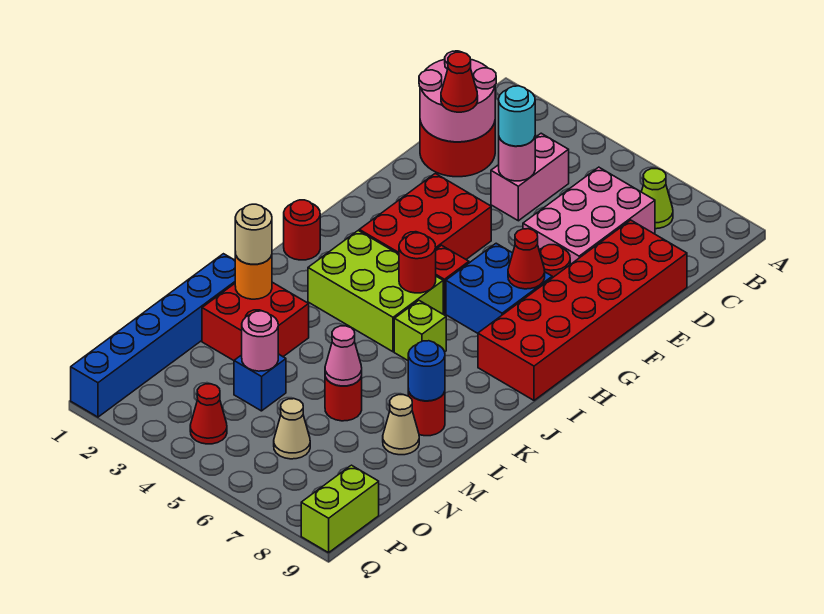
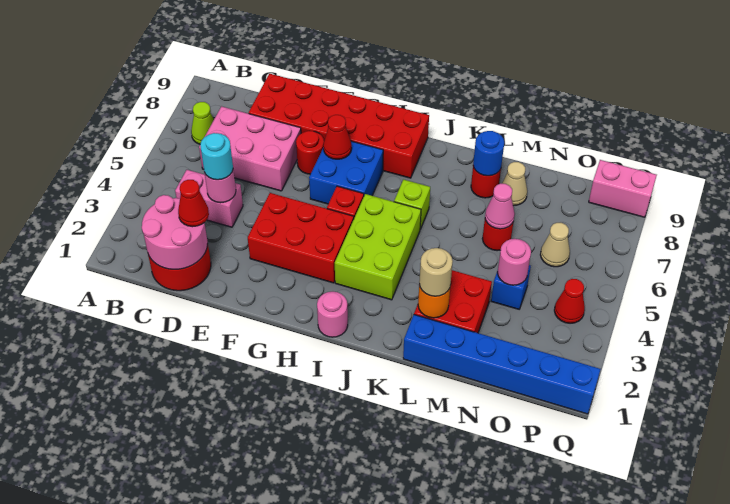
red round brick I1 level 1 -> pink round brick I1 level 1
red round brick I5 level 2 -> none
lime brick P9:Q9 level 1 -> pink brick P9:Q9 level 1

